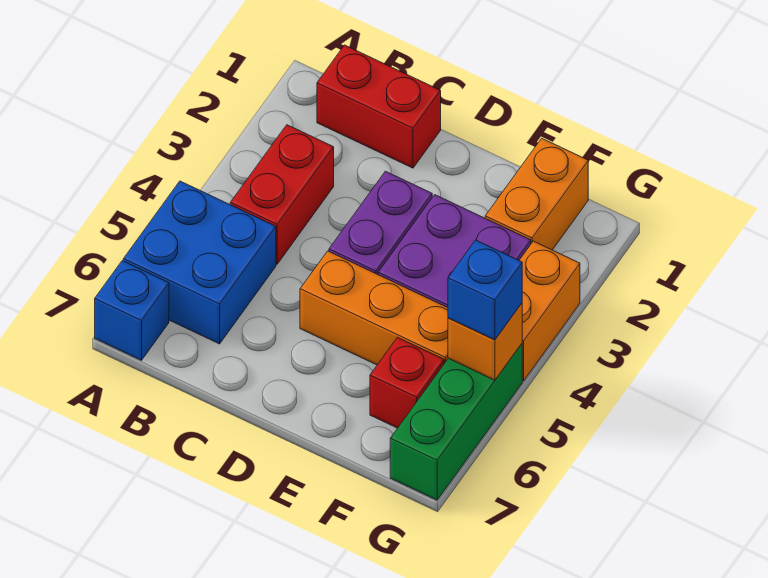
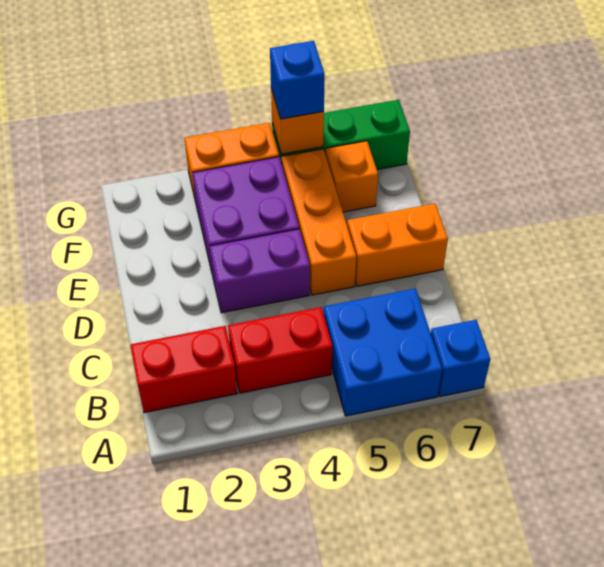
red brick B1:C1 level 1 -> red brick B1:B2 level 1
orange brick F1:F2 level 1 -> orange brick D6:D7 level 1
red brick F6 level 1 -> orange brick F6 level 1

